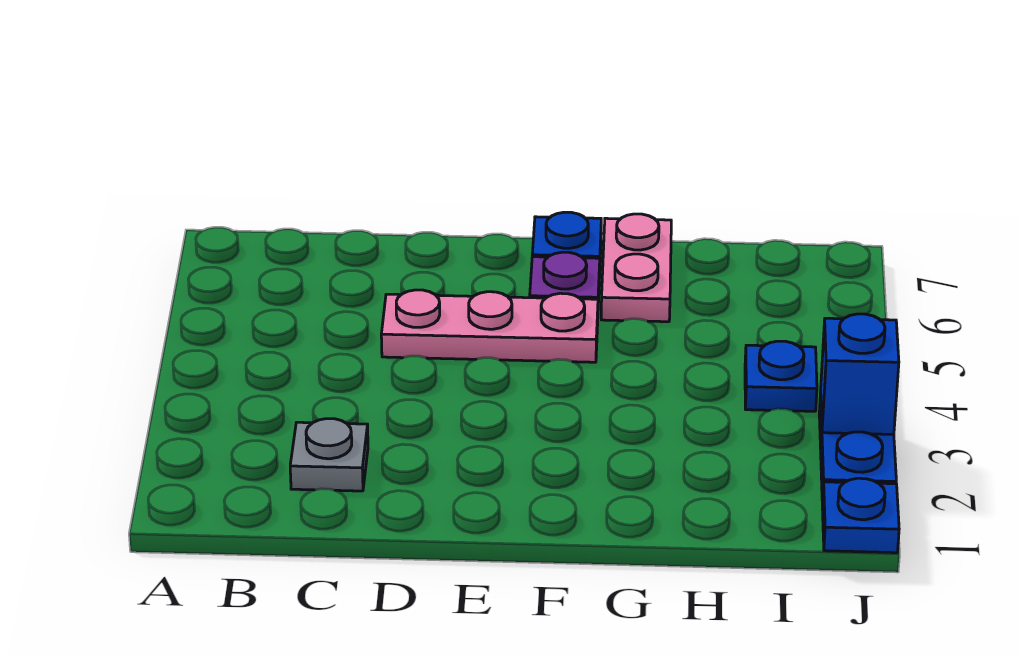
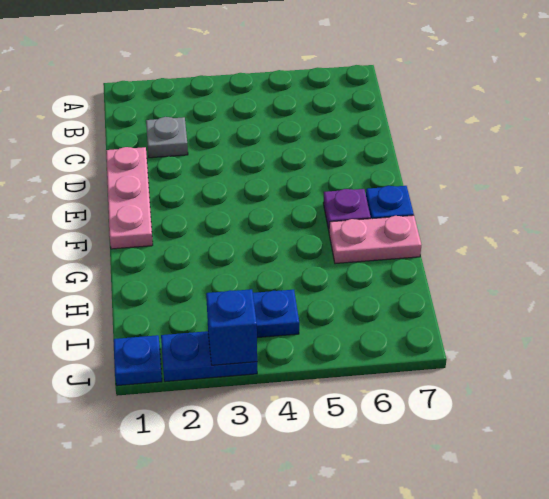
pink plate D5:F5 level 1 -> pink plate D1:F1 level 1

